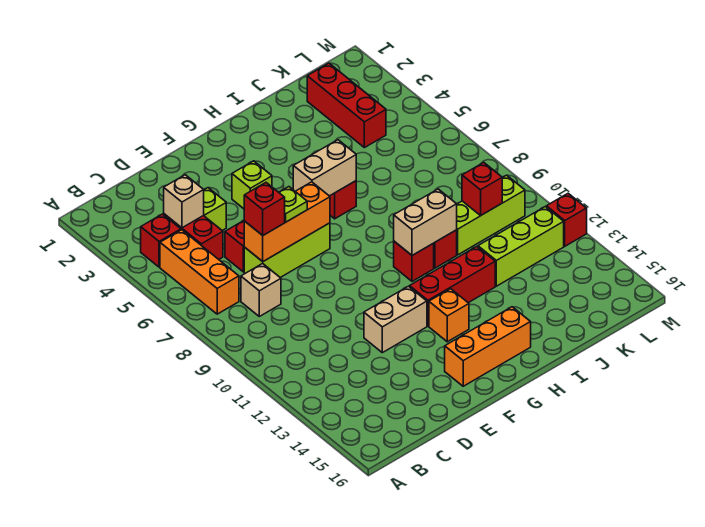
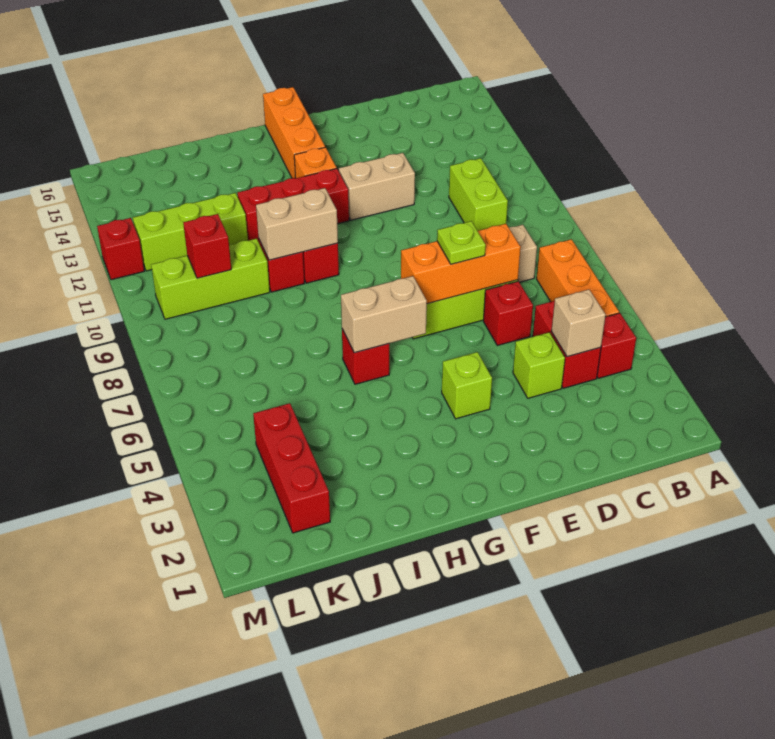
none -> lime brick C10:C11 level 1
red brick D7 level 3 -> none
orange brick F15:H15 level 1 -> orange brick G14:G16 level 1

